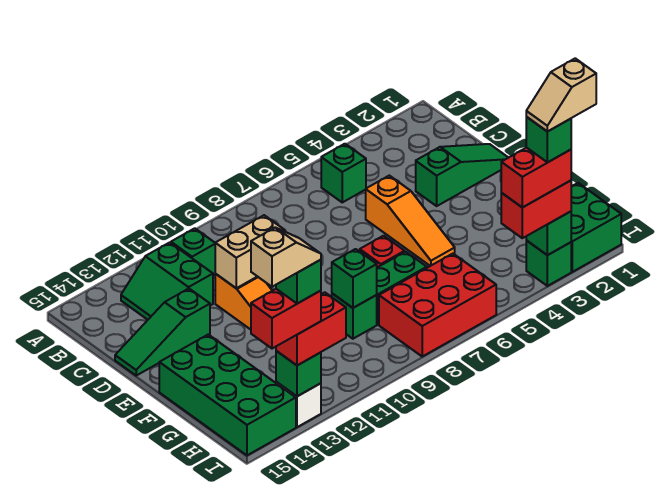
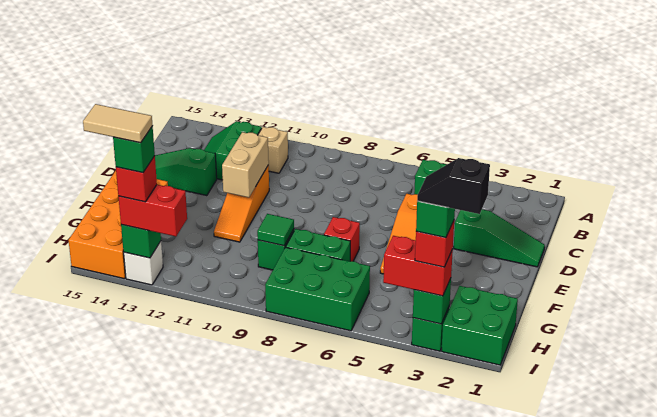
green brick B11 level 1 -> tan brick B11 level 1
tan brick D10:D11 level 2 -> tan brick D11:E11 level 2
green brick F14:I15 level 1 -> orange brick F14:I15 level 1
green brick G9 level 2 -> green tile G9 level 2
red brick H6:I8 level 1 -> green brick H6:I8 level 1
tan slope I2:I3 level 6 top 2 -> black slope I2:I3 level 6 top 2
red brick I3:I4 level 4 -> red brick I3 level 4
red brick I13:I14 level 4 -> red brick I13 level 4
tan slope I13:I14 level 6 top 14 -> tan tile I13:I14 level 6

